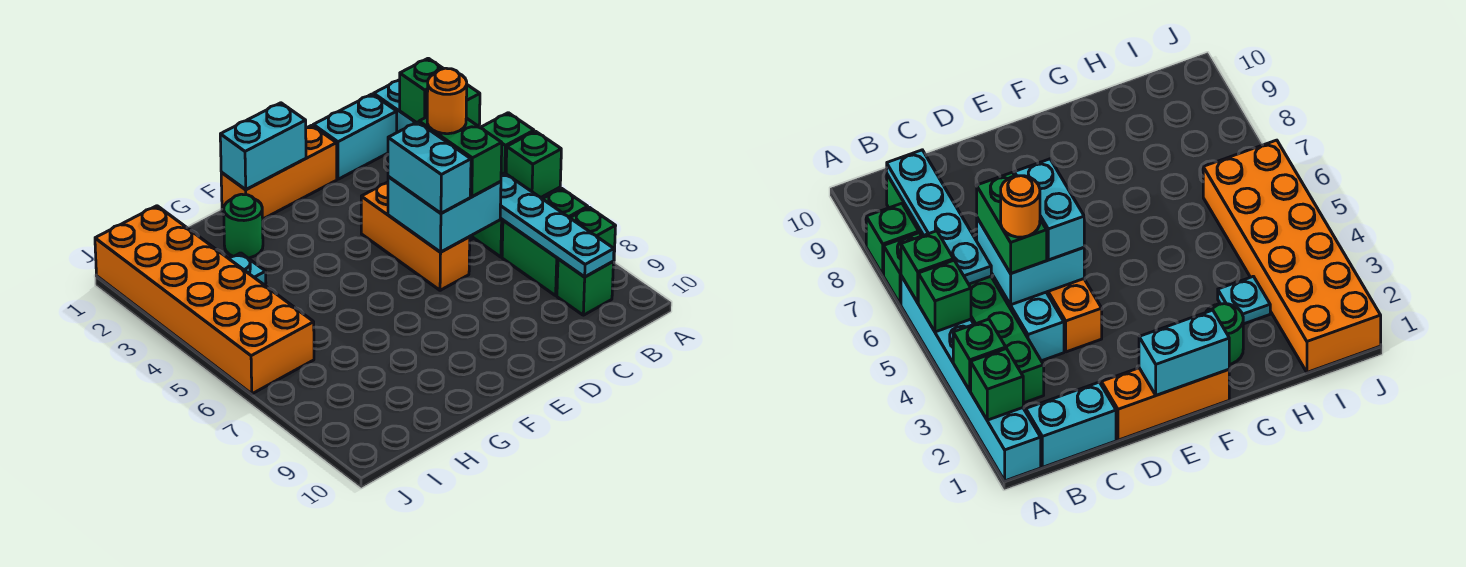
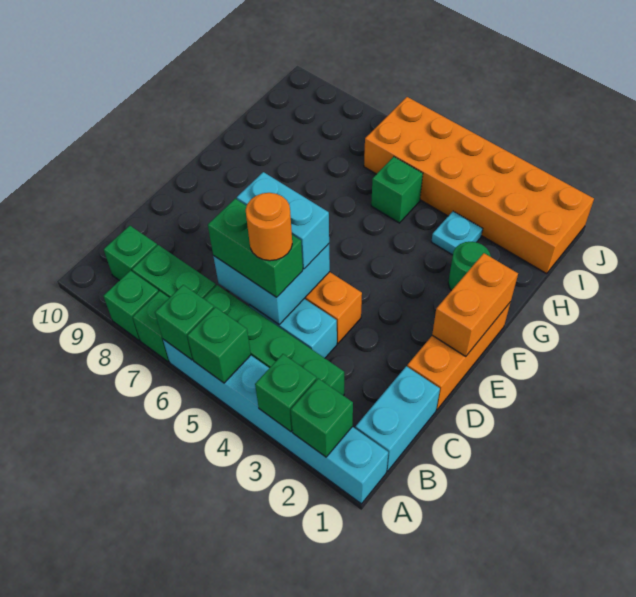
cyan plate B6:B9 level 2 -> none
cyan brick E1:F1 level 2 -> orange brick E1:F1 level 2
none -> green brick H5 level 1

